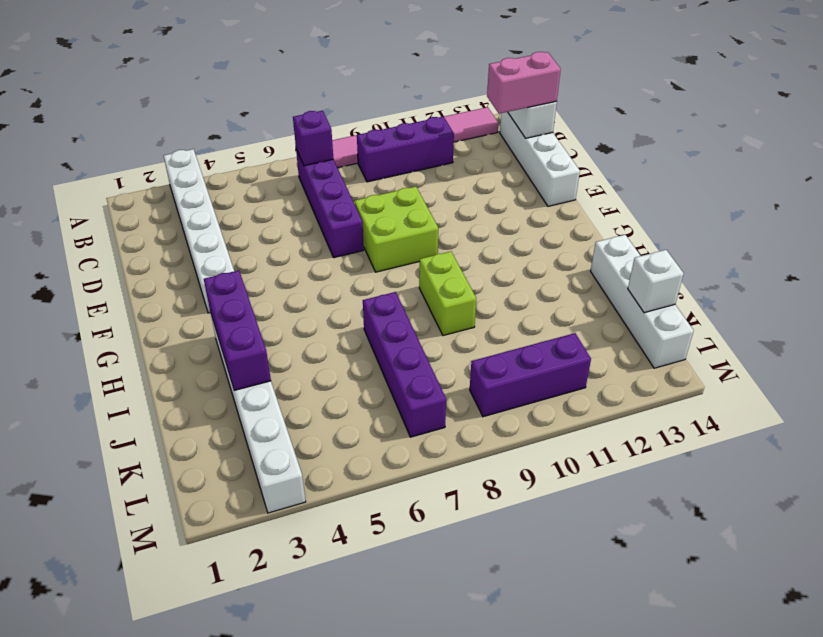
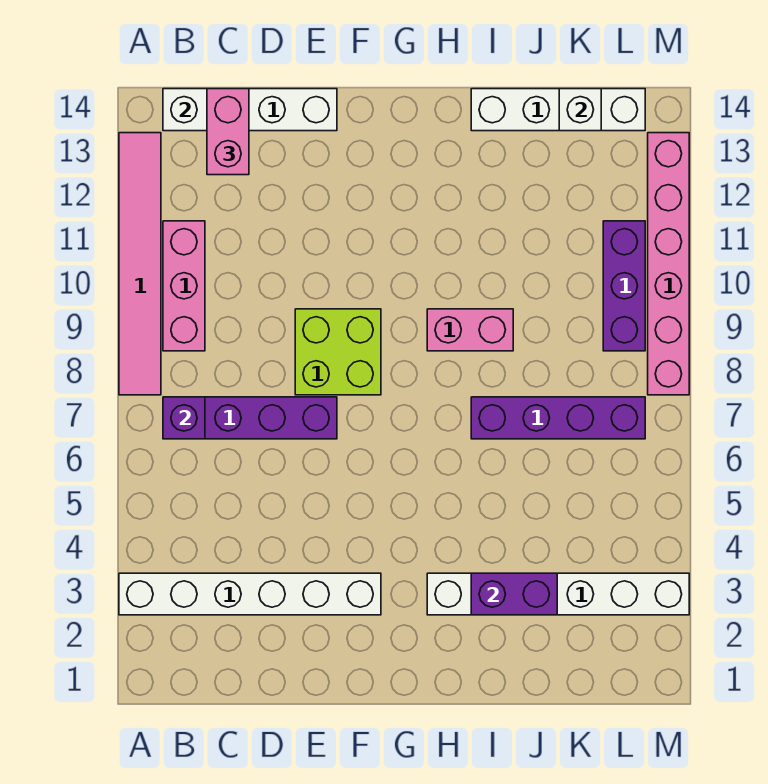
purple brick B9:B11 level 1 -> pink brick B9:B11 level 1
purple brick H3:J3 level 2 -> purple brick I3:J3 level 2
lime brick H9:I9 level 1 -> pink brick H9:I9 level 1
none -> pink brick M8:M13 level 1

